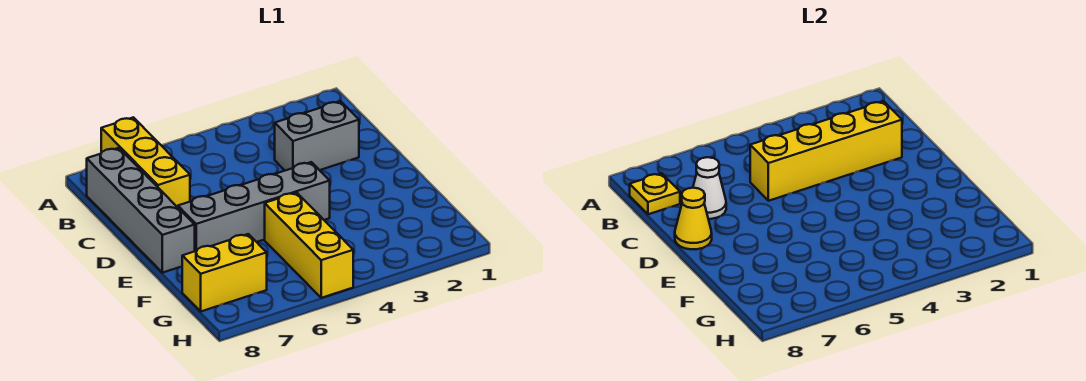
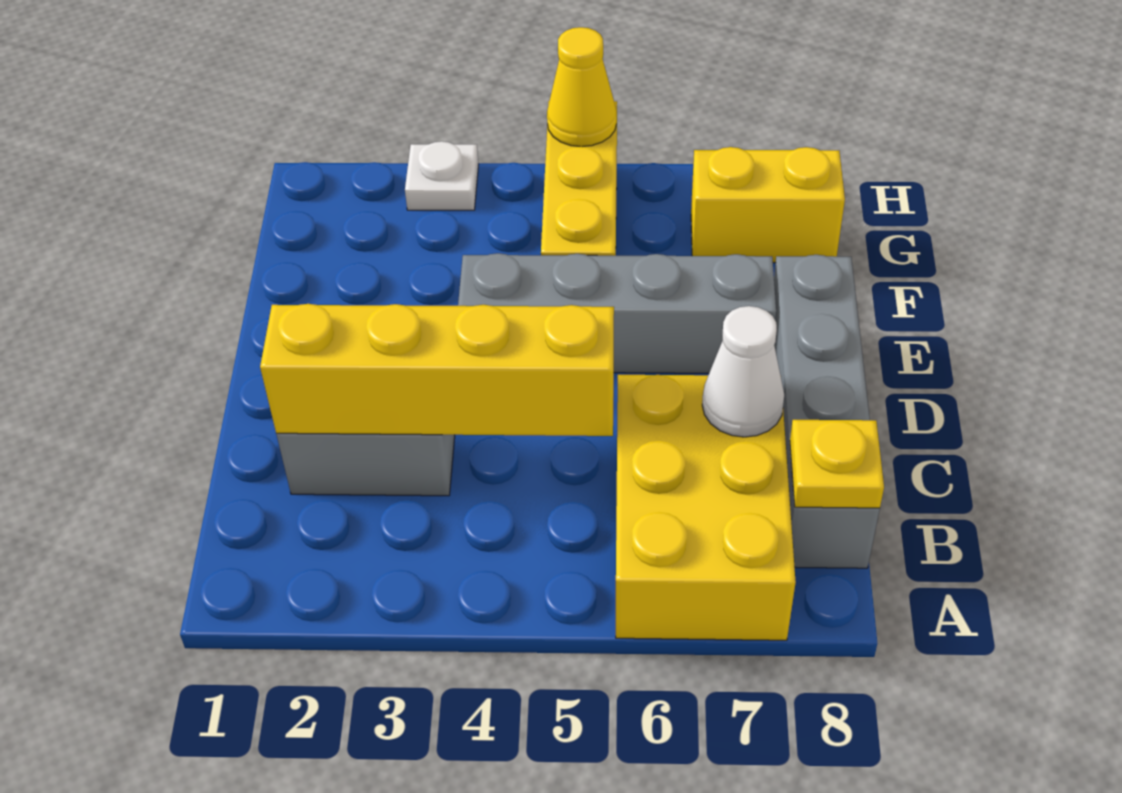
yellow brick A7:C7 level 1 -> yellow brick A6:C7 level 1
yellow cone D8 level 2 -> yellow cone H5 level 2
none -> white plate H3 level 1

